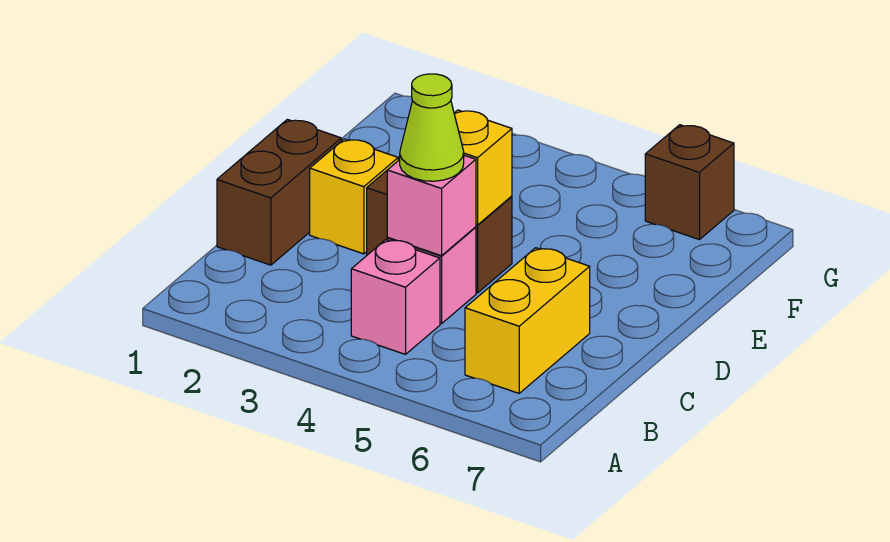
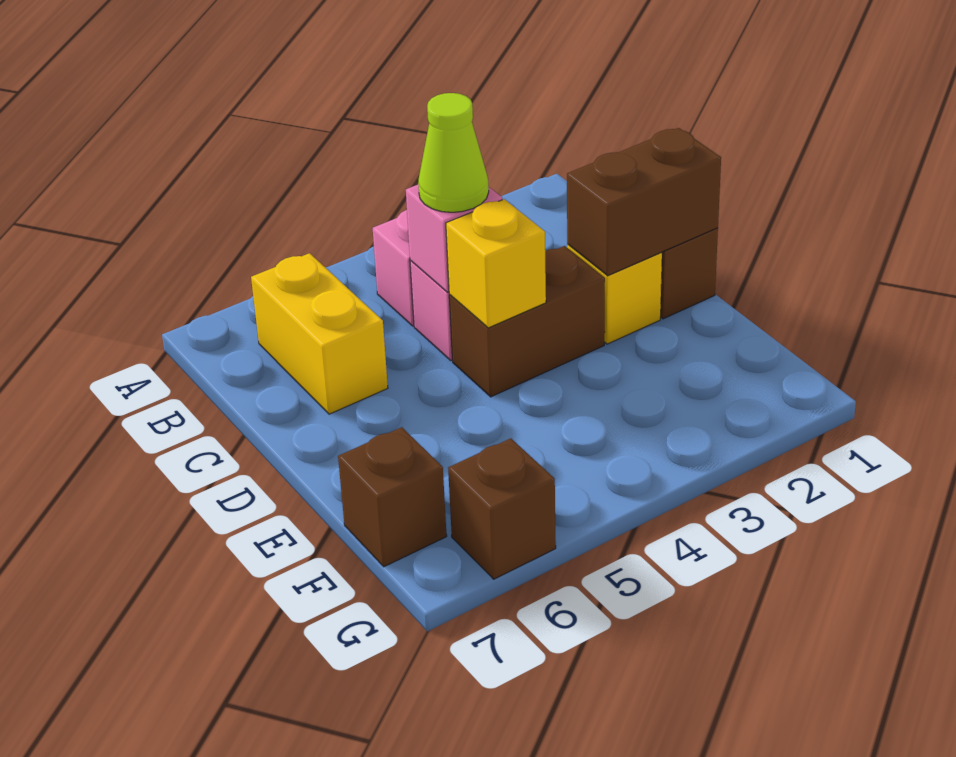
none -> brown brick D1:D2 level 2
none -> brown brick F7 level 1

